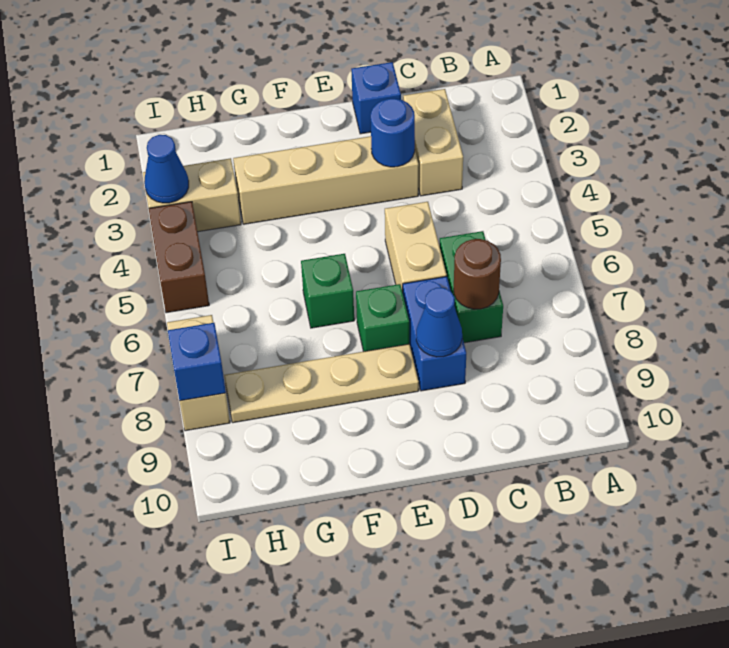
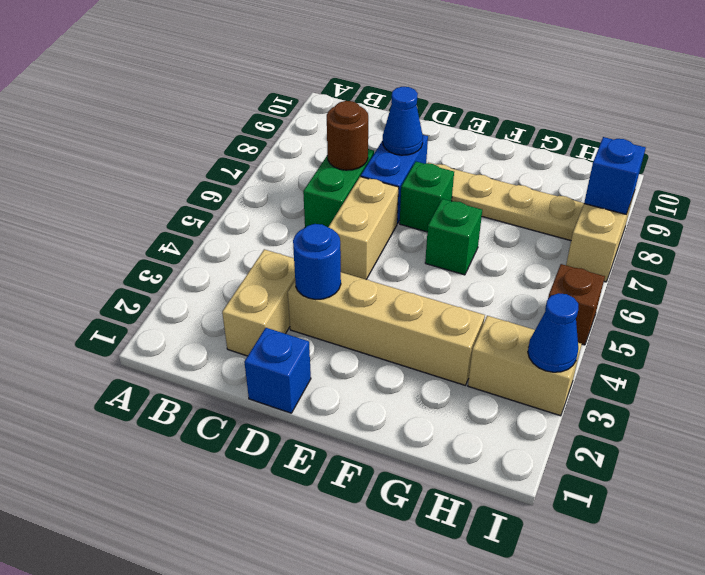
brown brick I4:I5 level 1 -> brown brick I5 level 1

